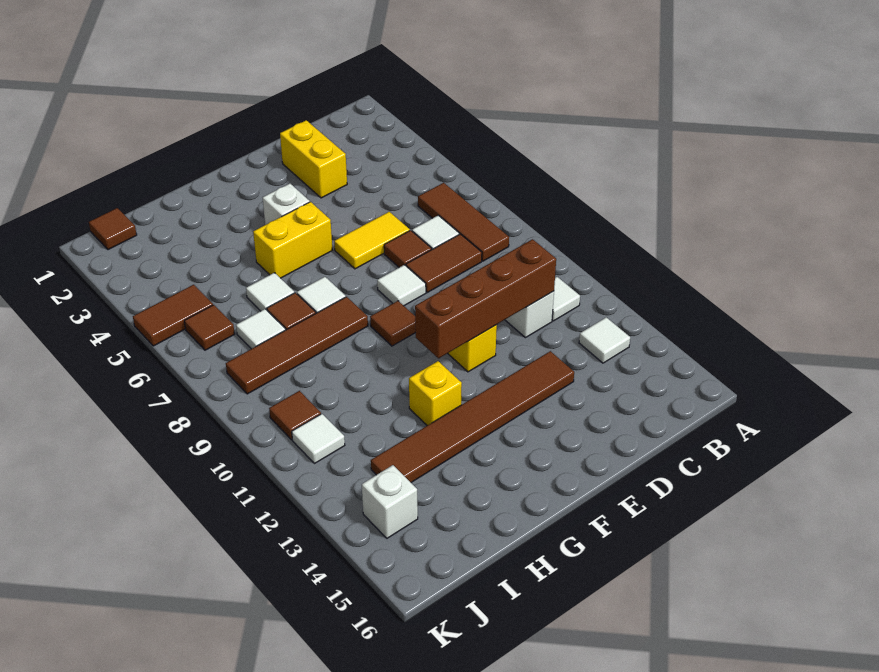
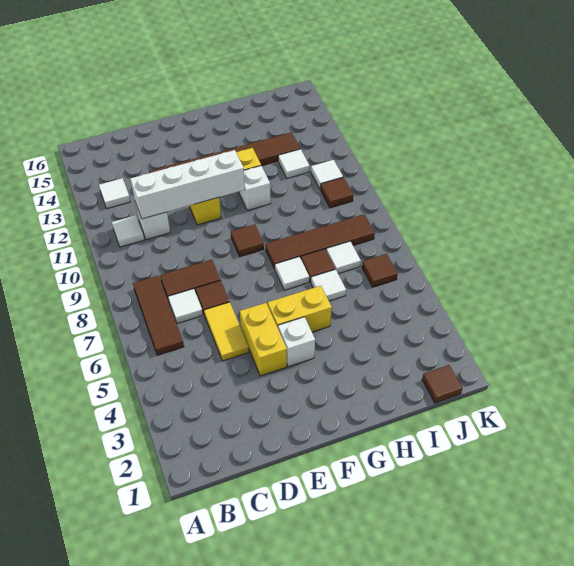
brown brick C11:F11 level 2 -> white brick C11:F11 level 2
yellow brick D2:D3 level 1 -> yellow brick E4:E5 level 1
yellow tile D6:E6 level 1 -> yellow tile D5:D6 level 1
white tile E8 level 1 -> white tile I12 level 1
brown tile J5:K5 level 1 -> none
white brick J14 level 1 -> white brick G11 level 1

